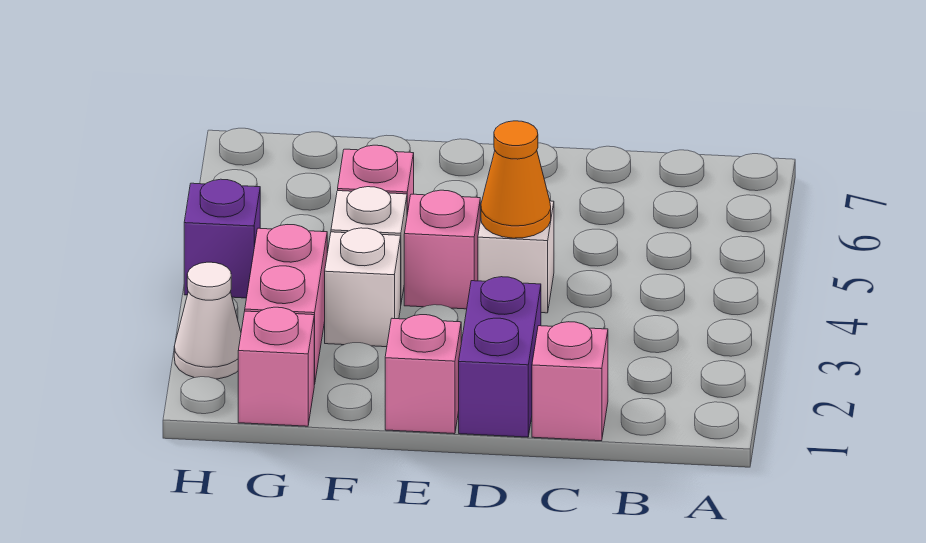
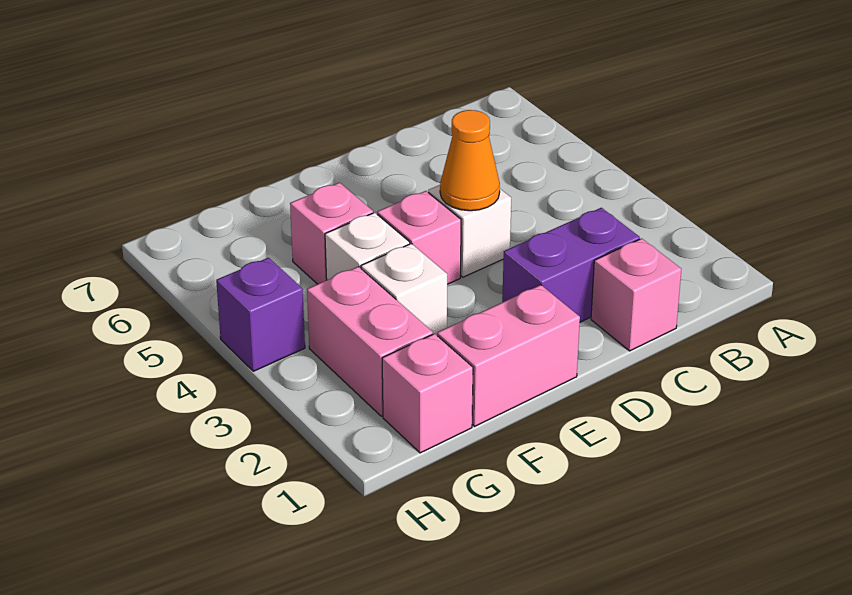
purple brick D1:D2 level 1 -> purple brick C2:D2 level 1
pink brick E1 level 1 -> pink brick E1:F1 level 1
white cone H2 level 1 -> none

